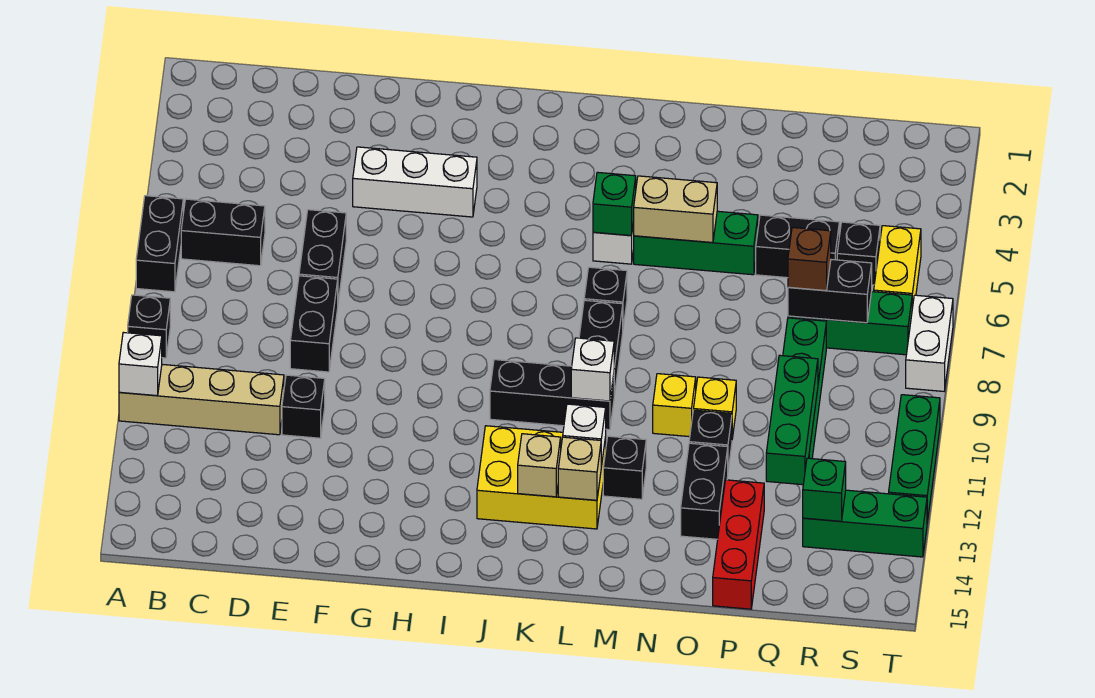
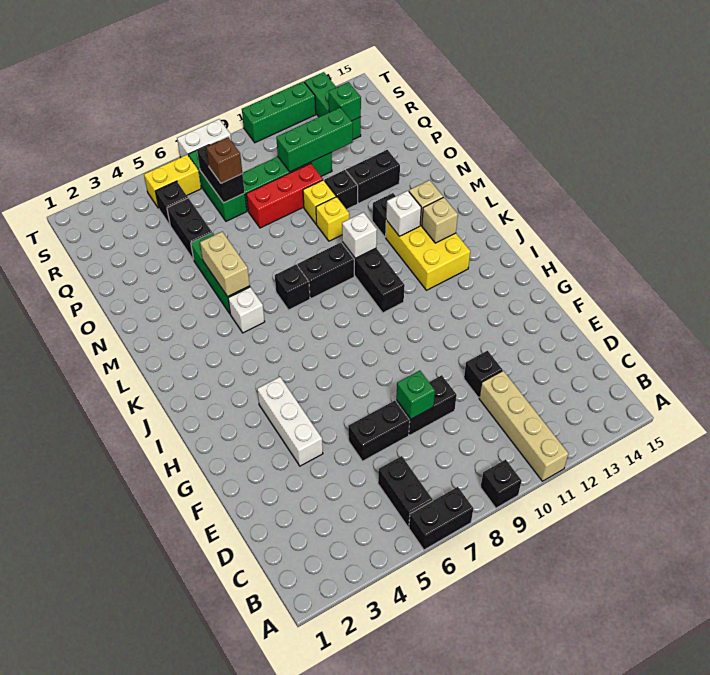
white brick A11 level 2 -> none
green brick L5 level 2 -> green brick E8 level 2
red brick P13:P15 level 1 -> red brick P8:P10 level 1

